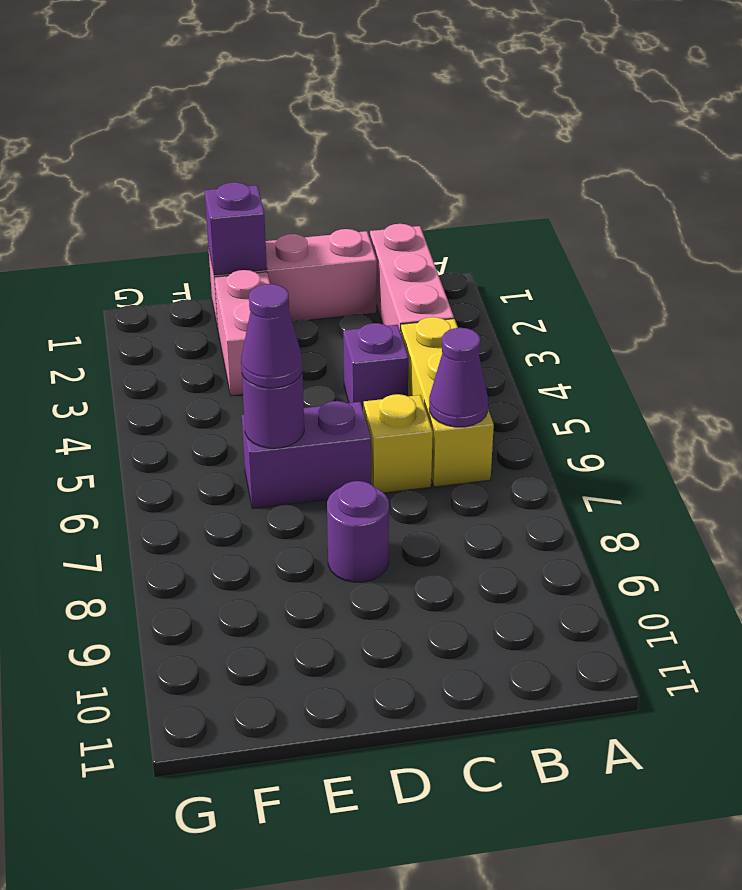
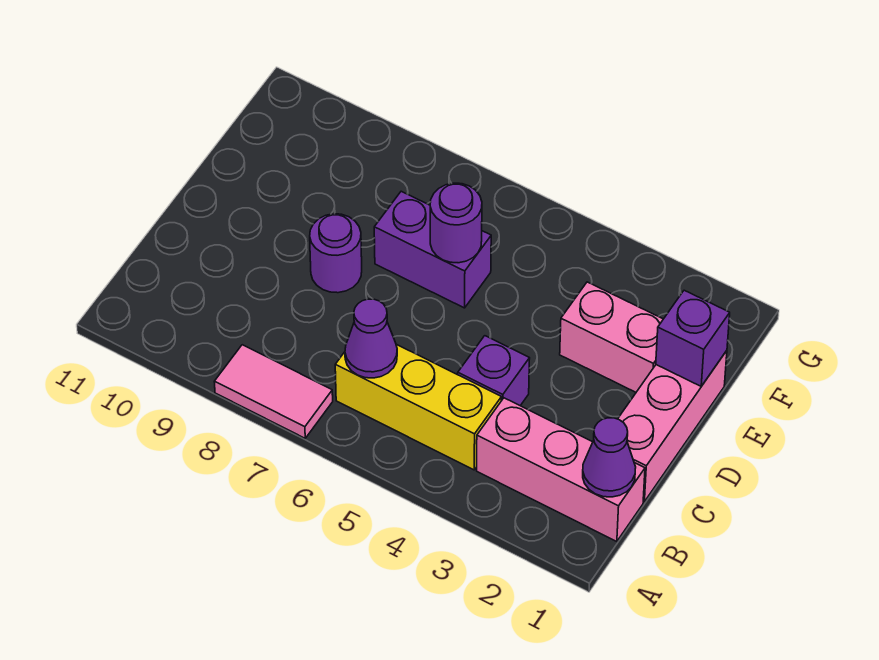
none -> pink tile A7:A8 level 1
yellow brick C6 level 1 -> none
purple brick D6:E6 level 1 -> purple brick E6:E7 level 1
purple cone E6 level 3 -> purple cone B1 level 2

